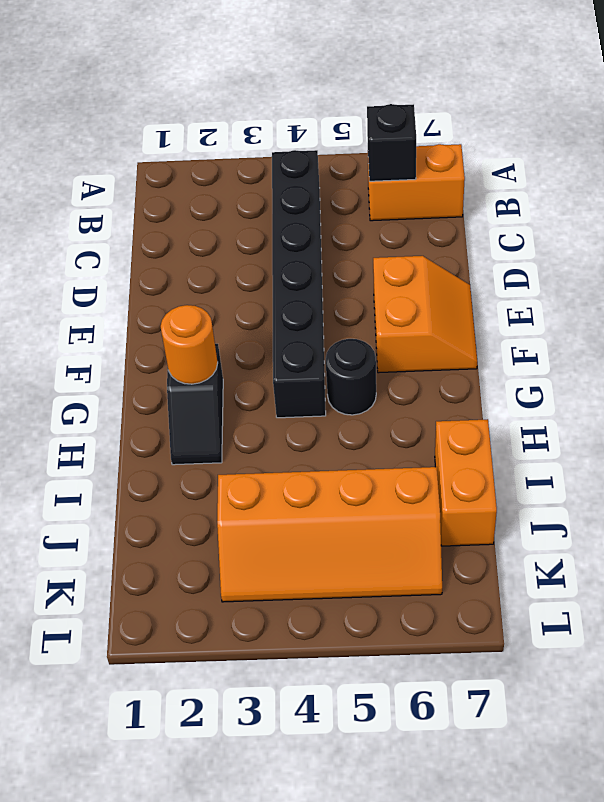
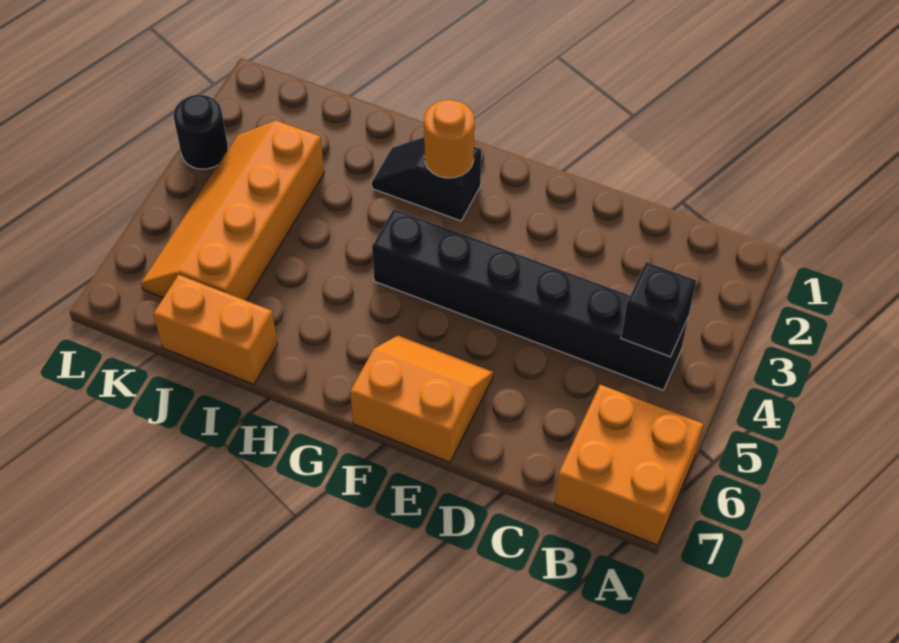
orange brick B6:B7 level 1 -> orange brick A6:B7 level 1
black brick B6 level 2 -> black brick B4 level 2
orange slope E6:F7 level 1 top 6 -> orange slope E6:F7 level 1 top 7
black round brick G5 level 1 -> black round brick L3 level 1

